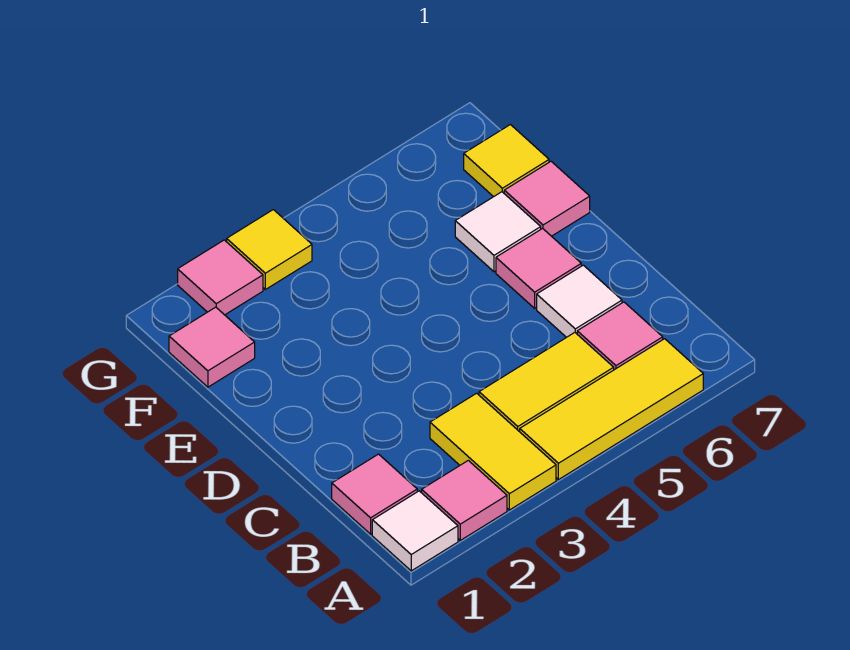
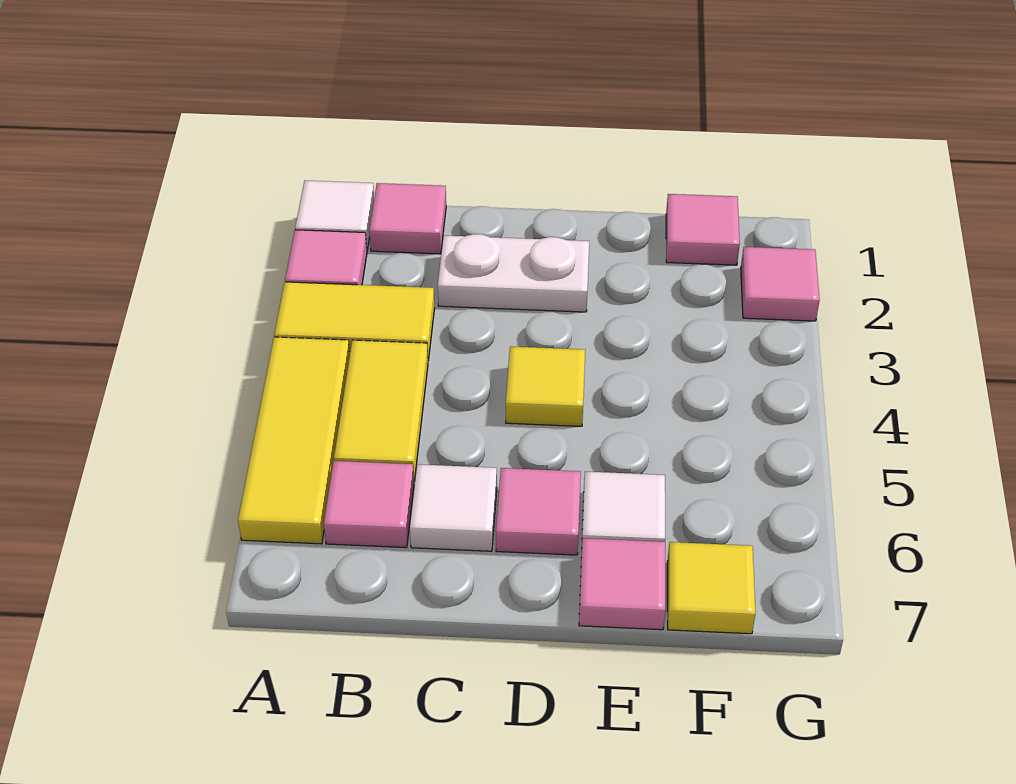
none -> white plate C2:D2 level 1
yellow tile G3 level 1 -> yellow tile D4 level 1

